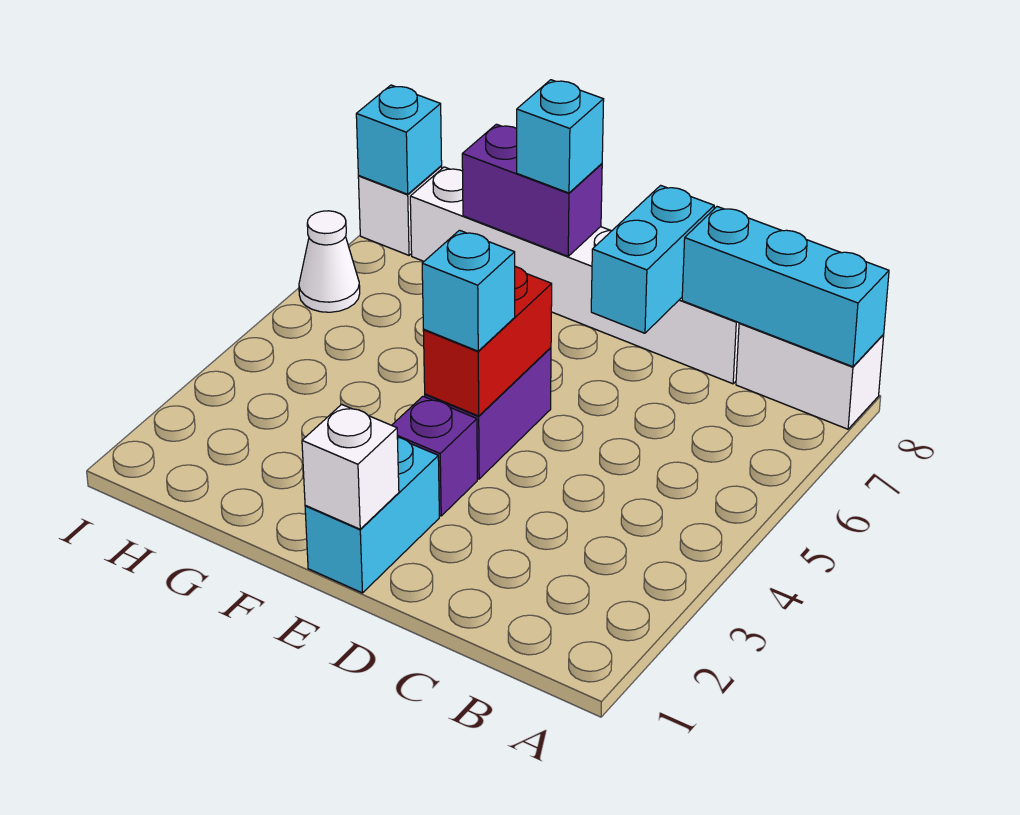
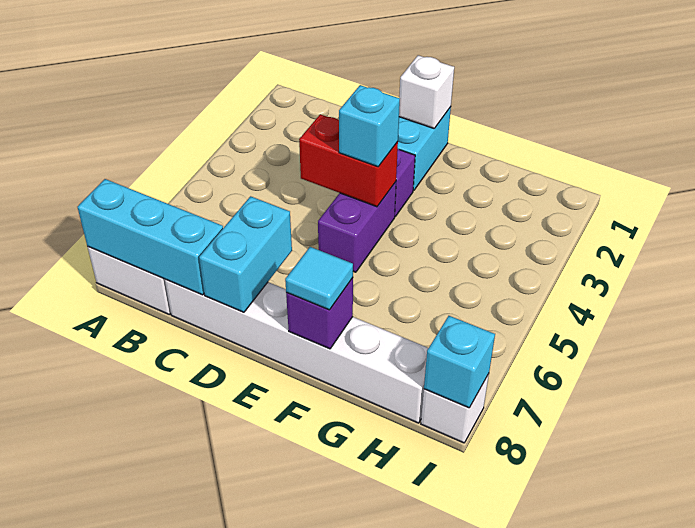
red brick E4:E5 level 2 -> red brick D4:E4 level 2
purple brick F8:G8 level 2 -> purple brick F8 level 2
cyan brick F8 level 3 -> cyan tile F8 level 3
white cone I6 level 1 -> none

